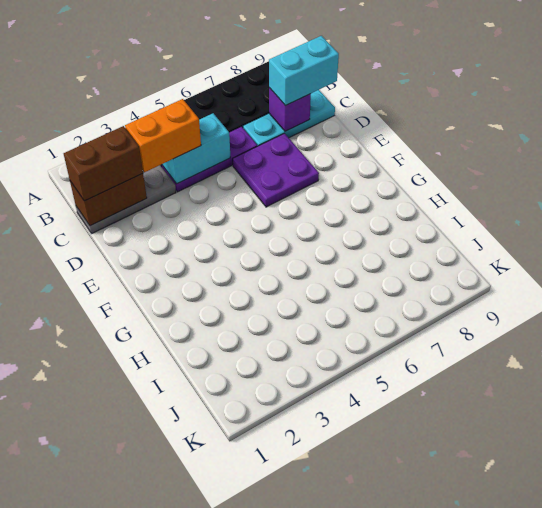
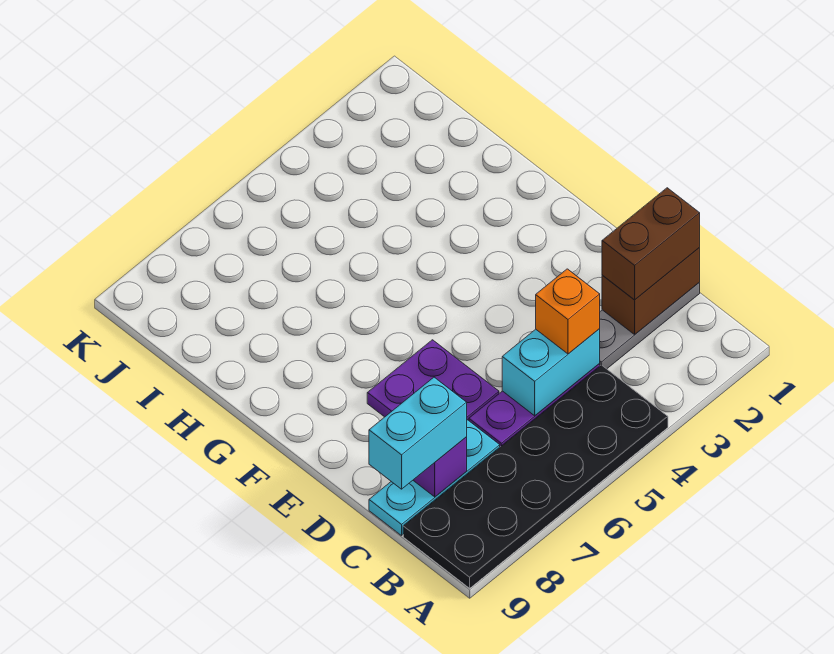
orange brick C3:C4 level 3 -> orange brick C4 level 3

